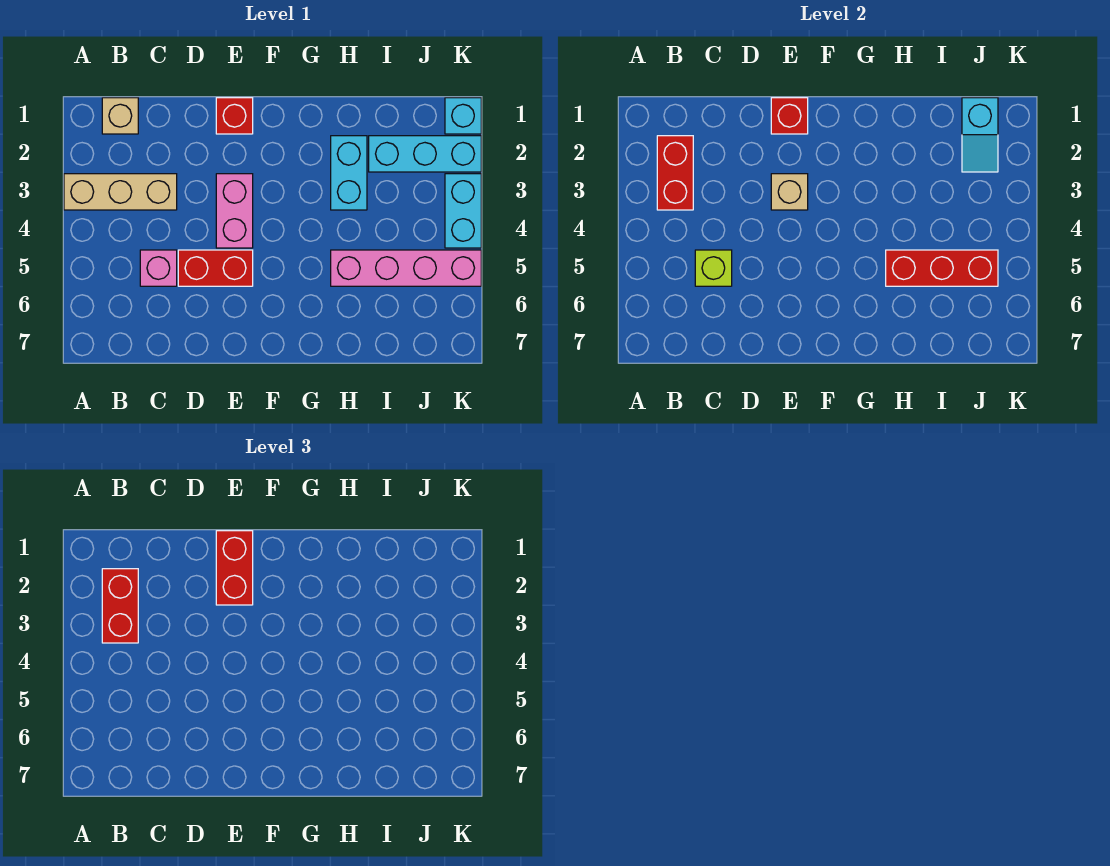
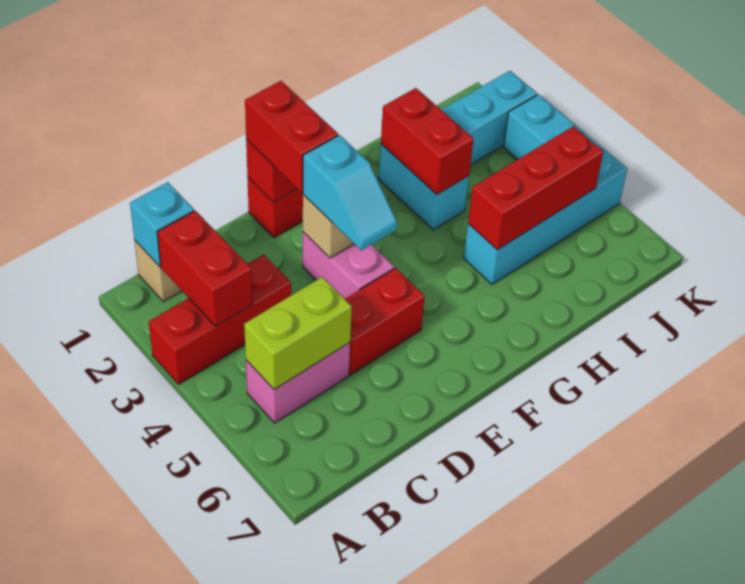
tan brick A3:C3 level 1 -> red brick A3:C3 level 1
red brick B2:B3 level 3 -> red brick H2:H3 level 2
pink brick C5 level 1 -> pink brick B5:C5 level 1
lime brick C5 level 2 -> lime brick B5:C5 level 2
pink brick H5:K5 level 1 -> cyan brick H5:K5 level 1
cyan slope J1:J2 level 2 top 1 -> cyan slope E3:E4 level 3 top 3
cyan brick K1 level 1 -> cyan brick B1 level 2

